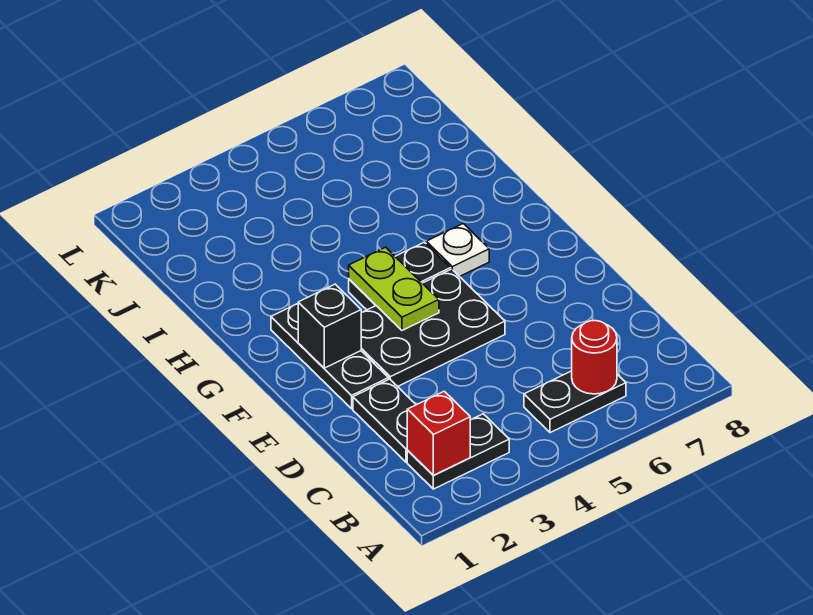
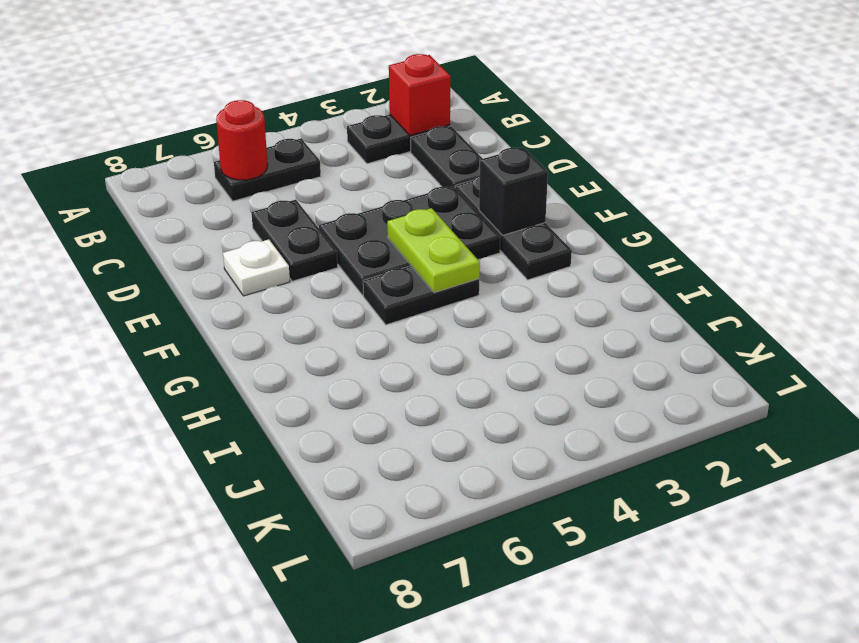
none -> black plate D6:E6 level 1
white plate G6 level 1 -> white plate E7 level 1

